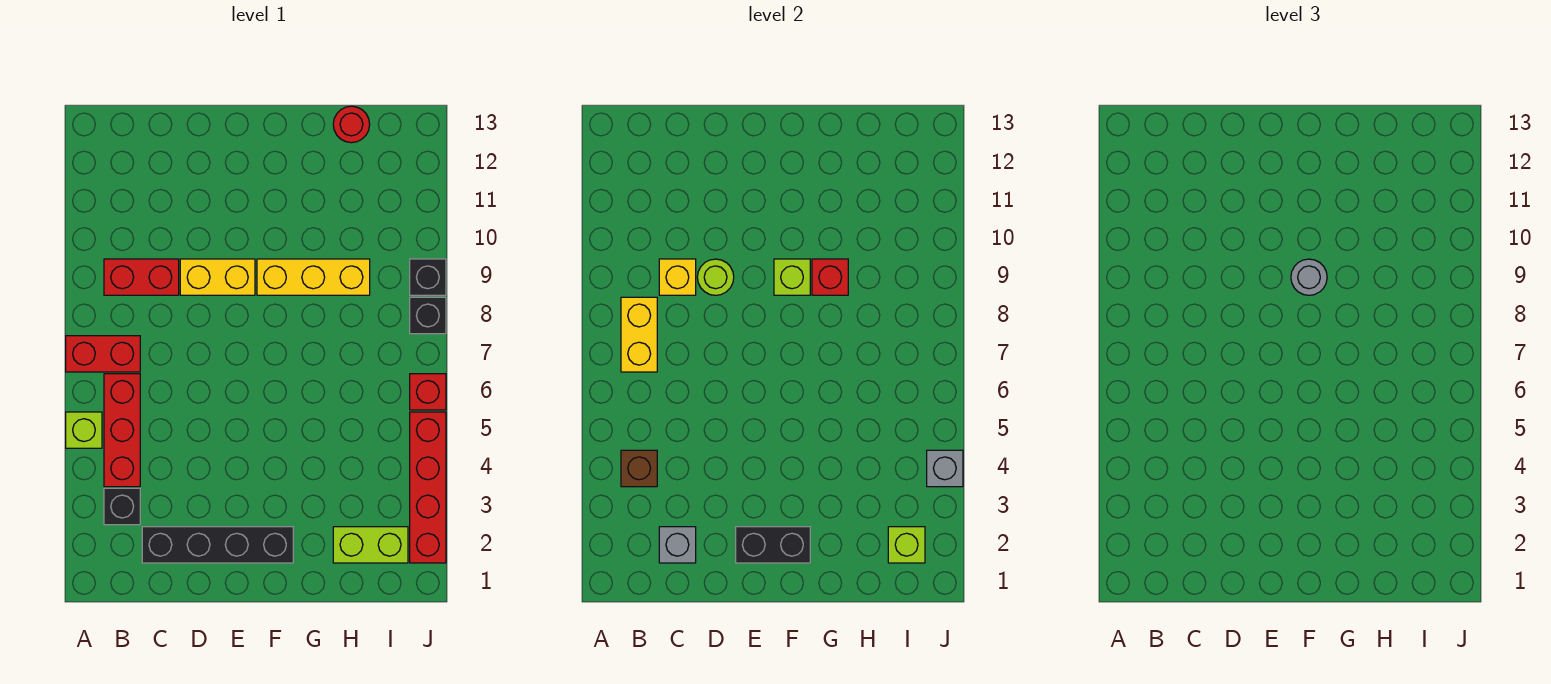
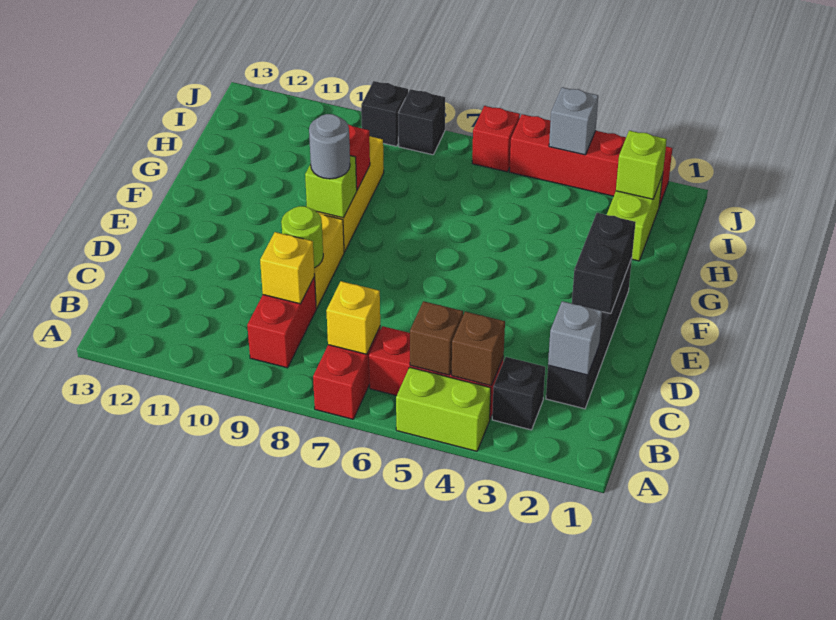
lime brick A5 level 1 -> lime brick A4:A5 level 1
none -> brown brick B5 level 2
yellow brick B7:B8 level 2 -> yellow brick B7 level 2
red round brick H13 level 1 -> none

